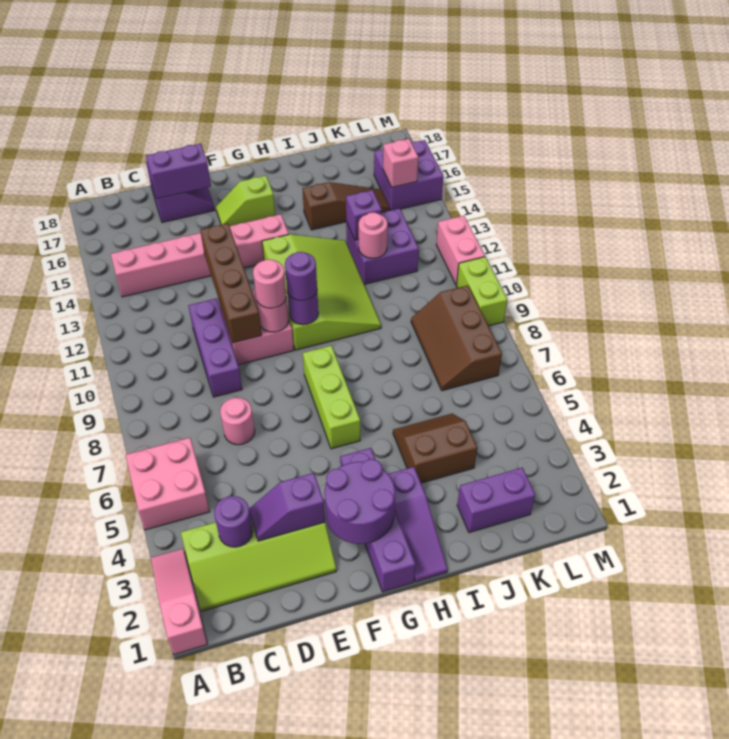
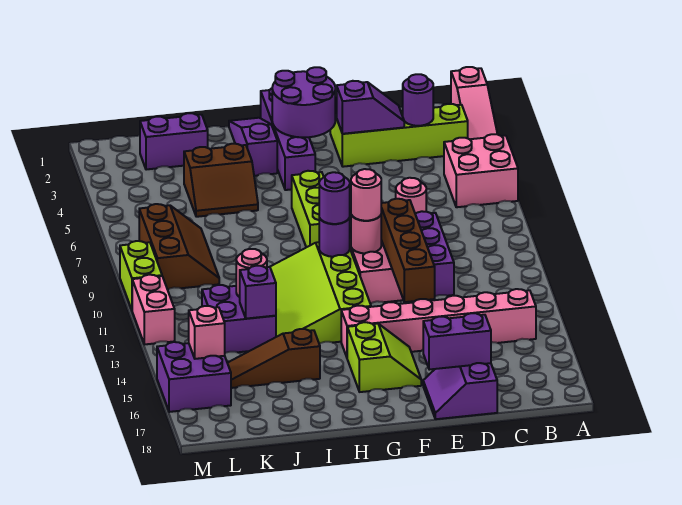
lime slope F16:G16 level 1 top G -> lime slope F15:G16 level 1 top G

